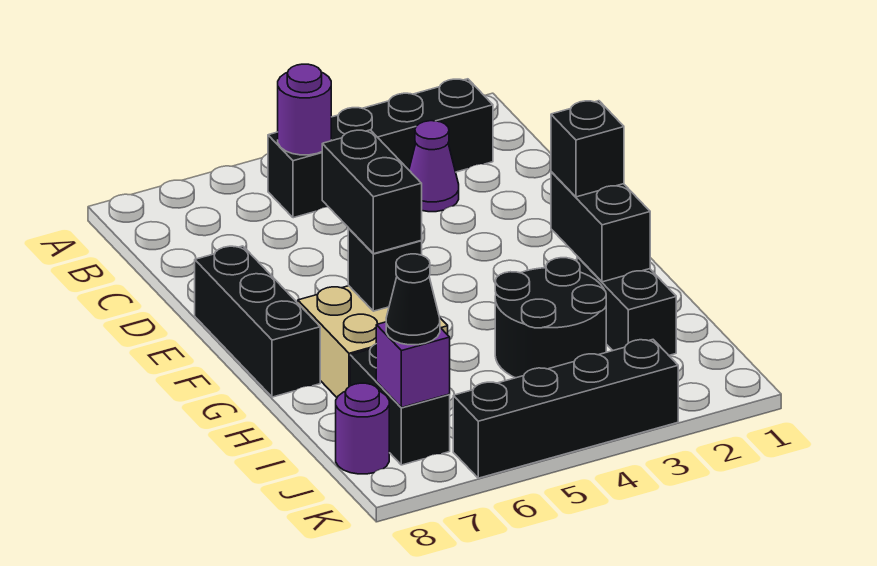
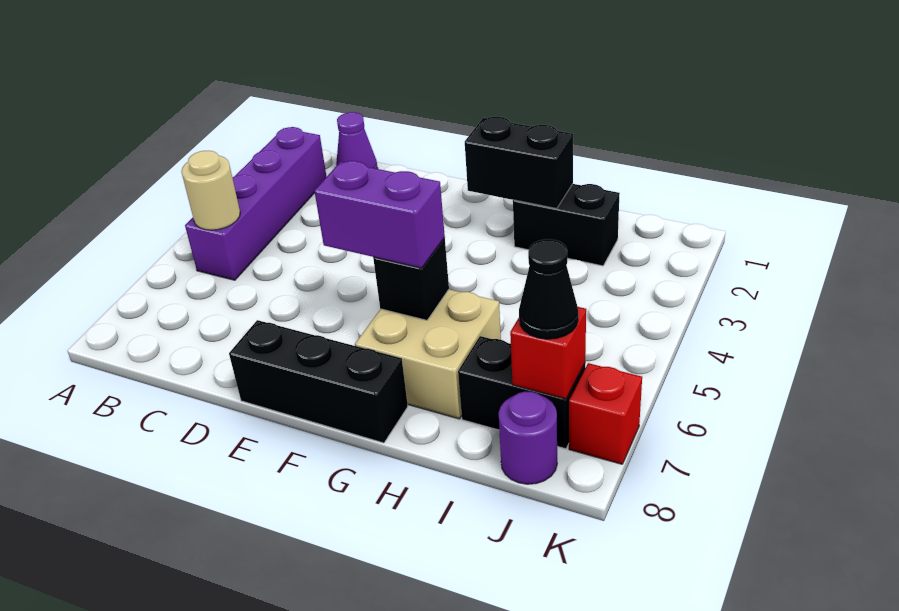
black brick B2:B5 level 1 -> purple brick B2:B5 level 1
purple round brick B5 level 2 -> tan round brick B5 level 2
purple cone C3 level 1 -> purple cone C1 level 1
black brick F6:G6 level 3 -> purple brick F6:G6 level 3
black brick G2 level 3 -> none
black round brick H3:I4 level 1 -> none
purple brick J7 level 2 -> red brick J7 level 2
black brick K3:K6 level 1 -> none
none -> red brick K7 level 1

